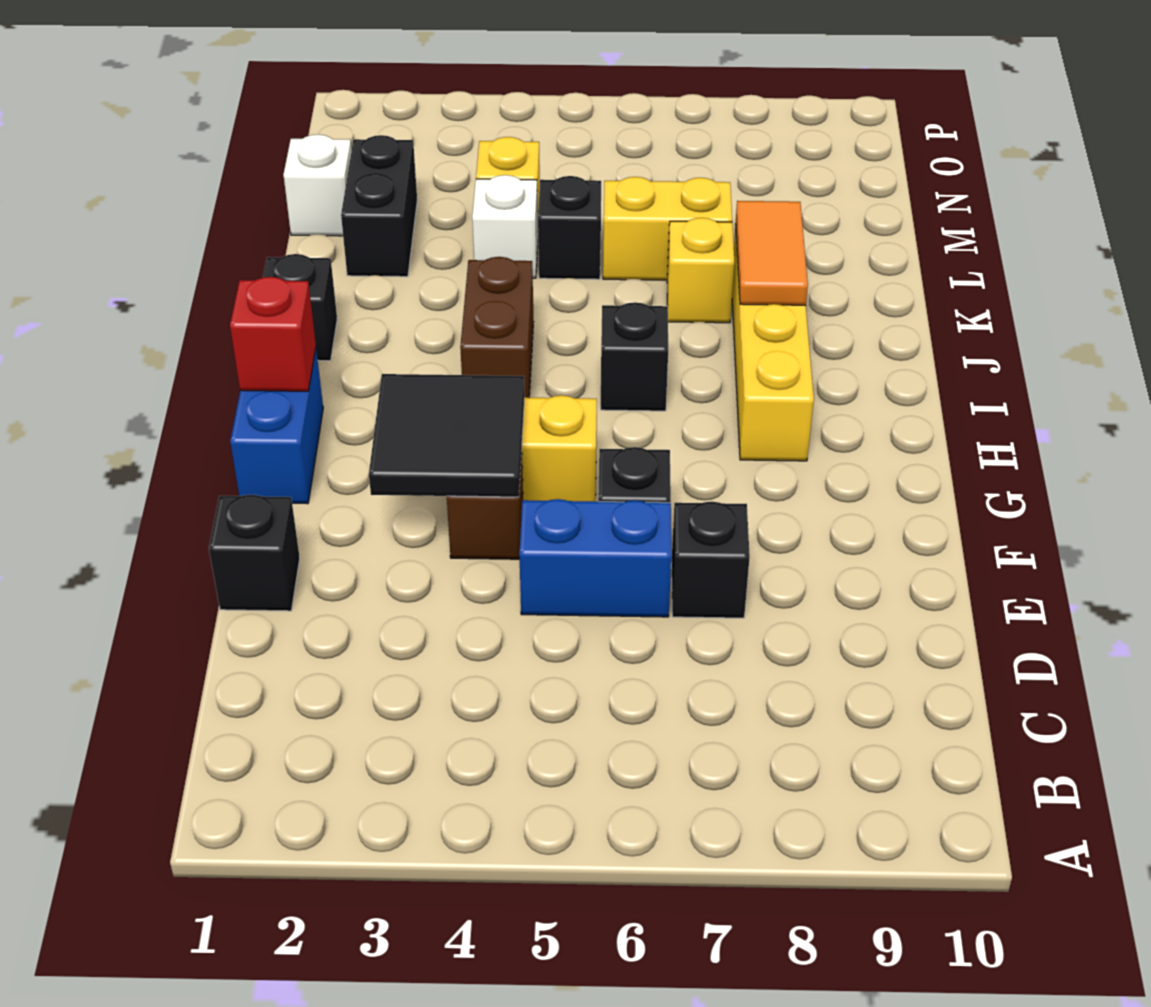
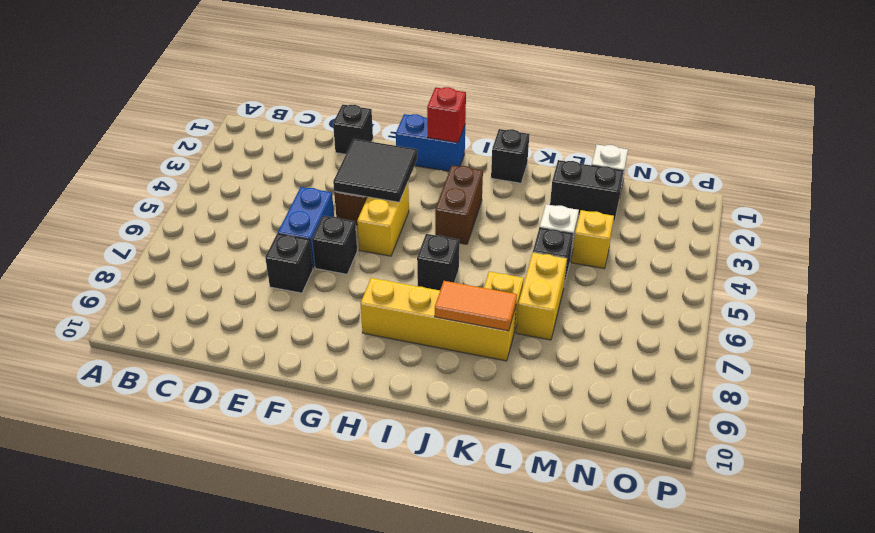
brown brick I4:J4 level 1 -> brown brick I3:I4 level 1

